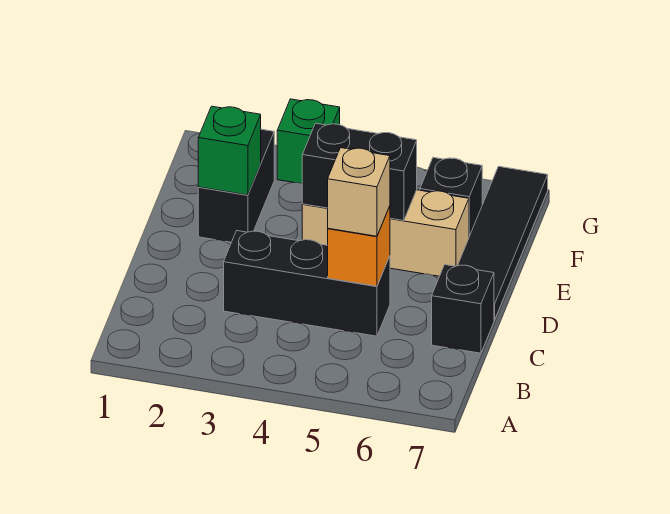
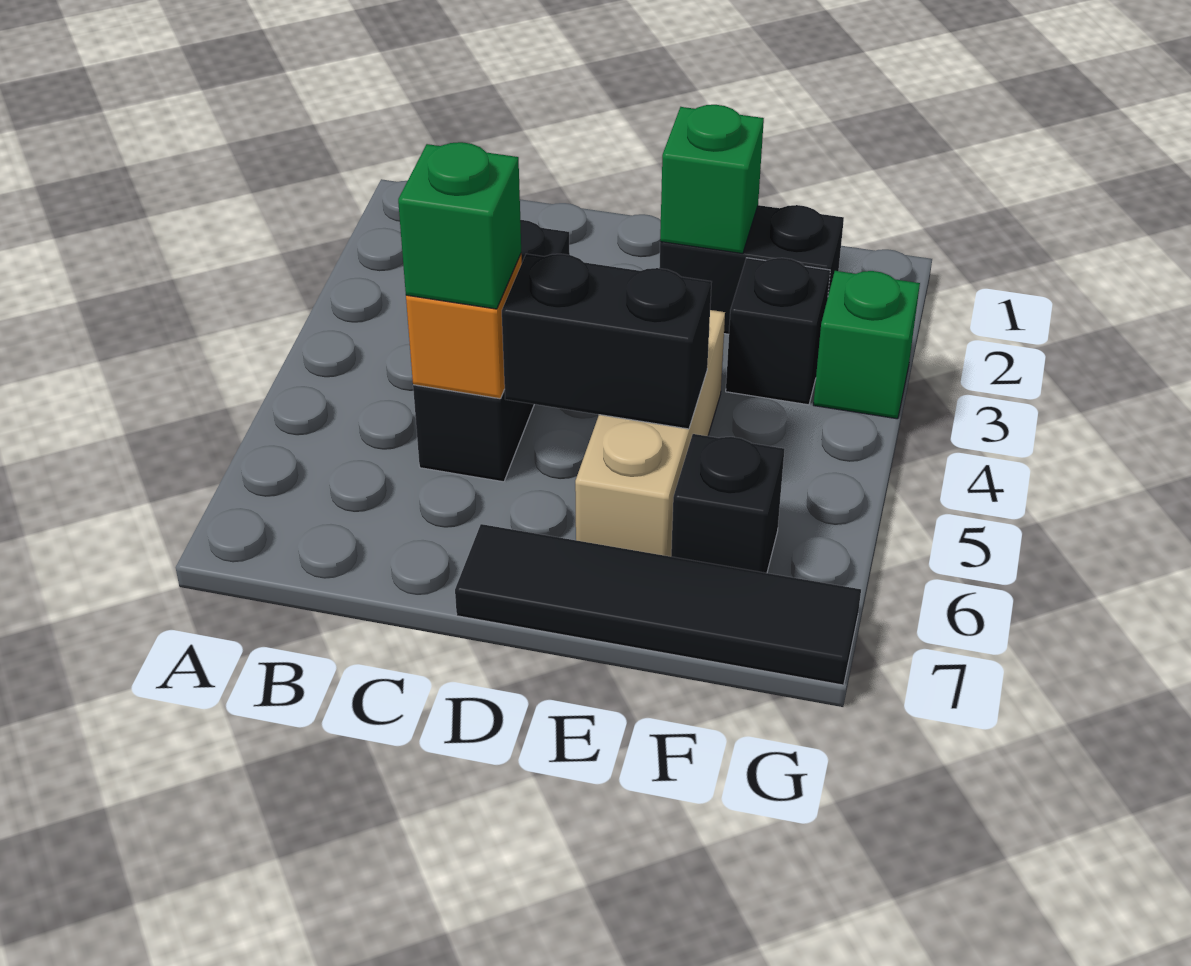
tan brick C5 level 3 -> green brick C5 level 3
black brick C7 level 1 -> black brick F3 level 1
black brick E4:E5 level 2 -> black brick D5:E5 level 2

